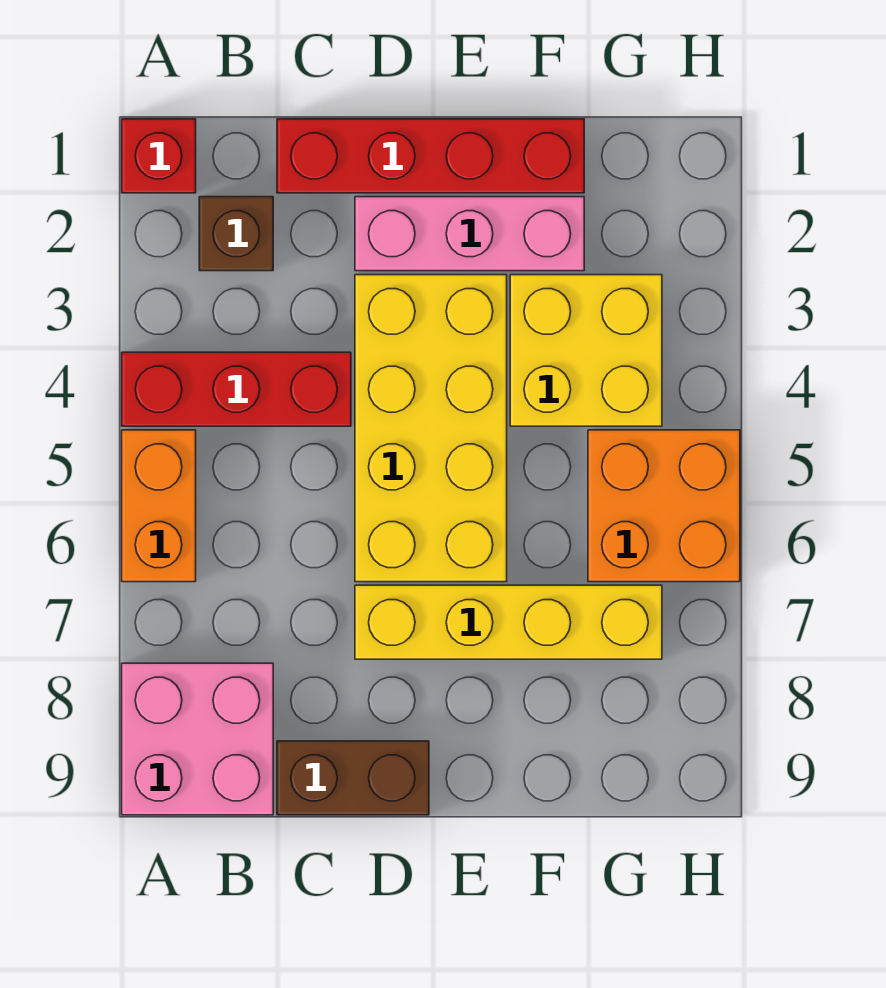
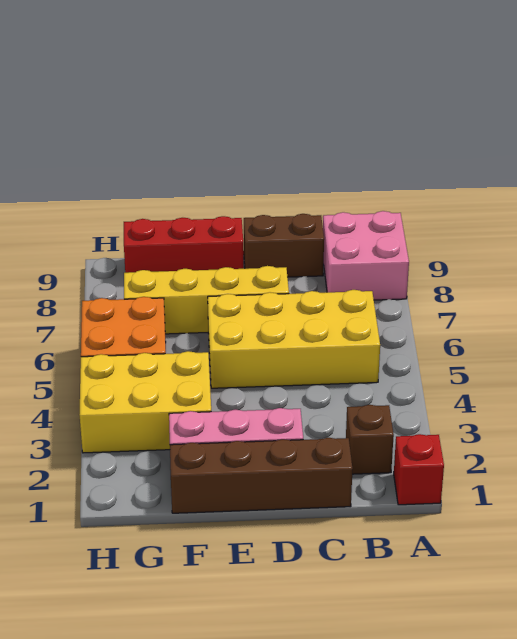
red brick A4:C4 level 1 -> red brick E9:G9 level 1
orange brick A5:A6 level 1 -> none
red brick C1:F1 level 1 -> brown brick C1:F1 level 1
yellow brick D3:E6 level 1 -> yellow brick B5:E6 level 1
yellow brick F3:G4 level 1 -> yellow brick F3:H4 level 1

